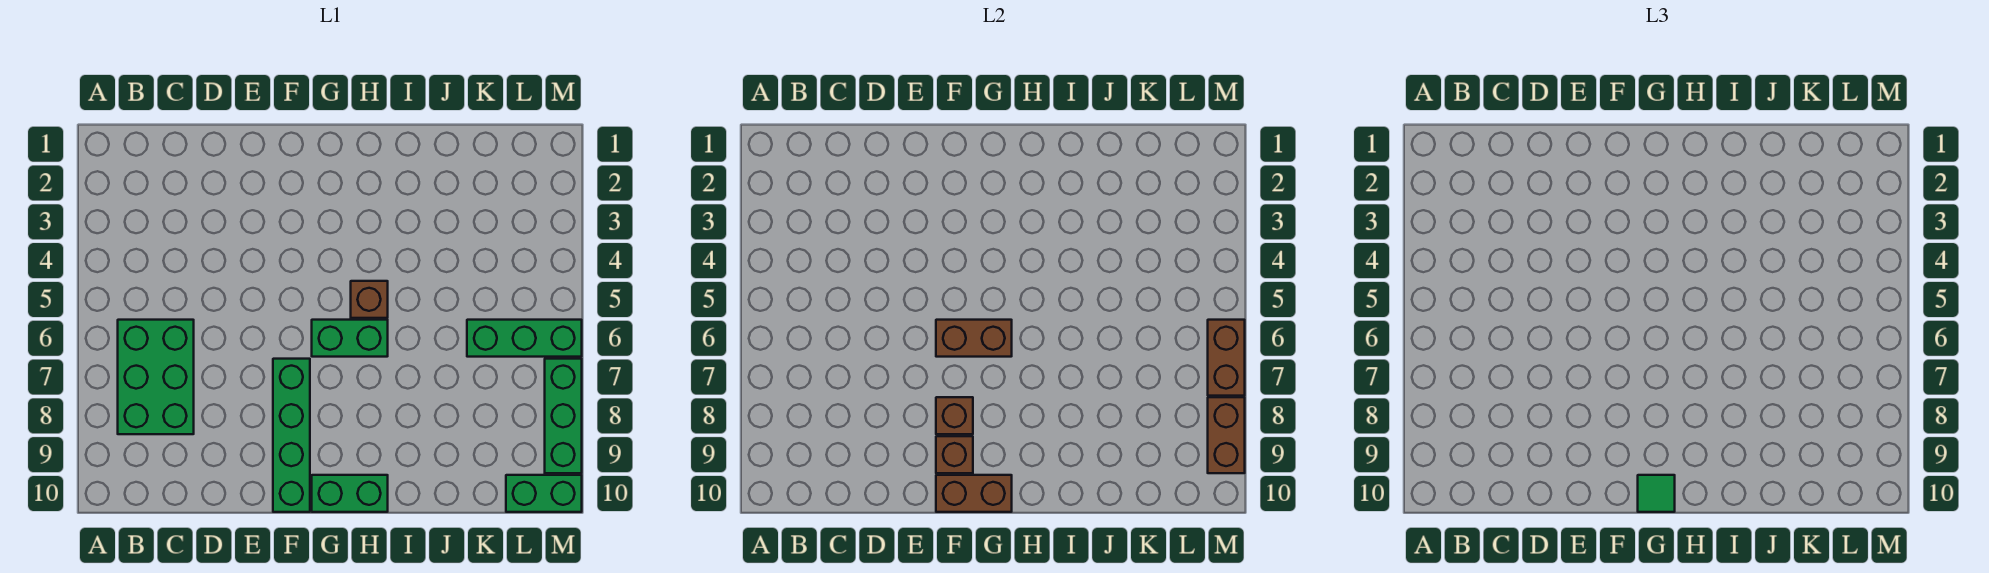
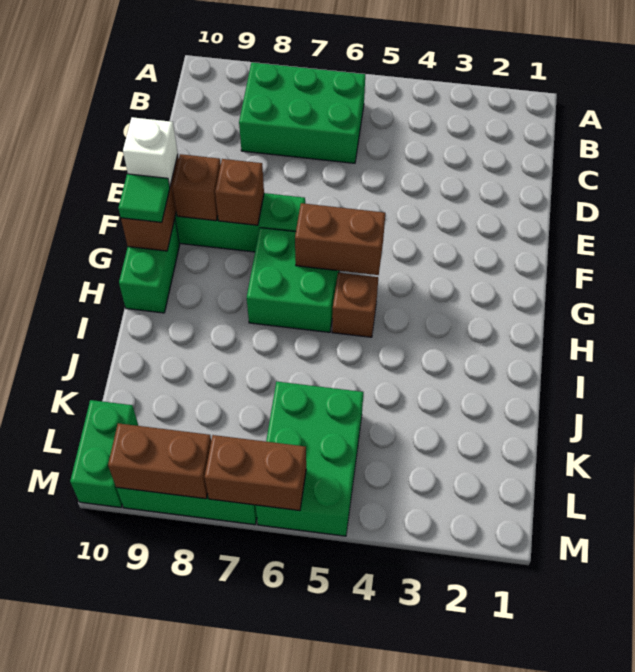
brown brick F6:G6 level 2 -> brown brick G5:G6 level 2
none -> white brick F10 level 3
green brick G6:H6 level 1 -> green brick G6:H7 level 1
green brick K6:M6 level 1 -> green brick K5:M6 level 1

